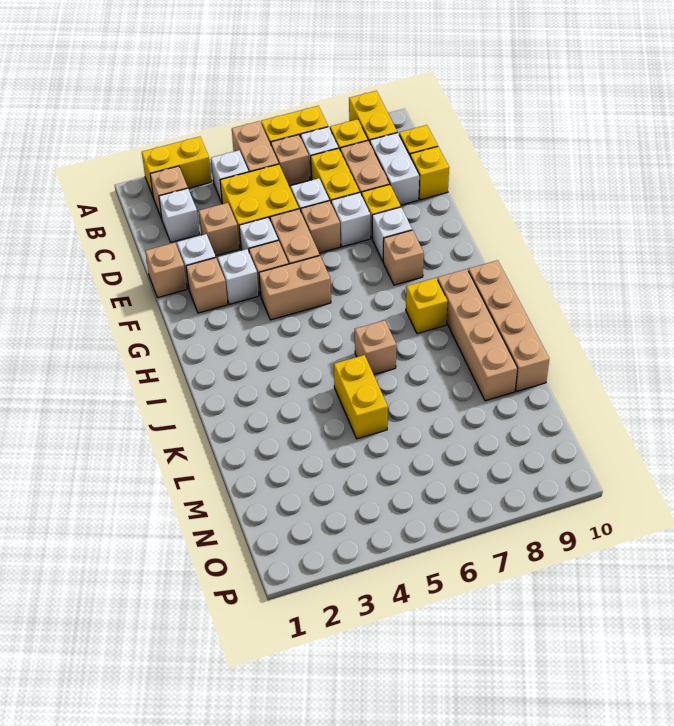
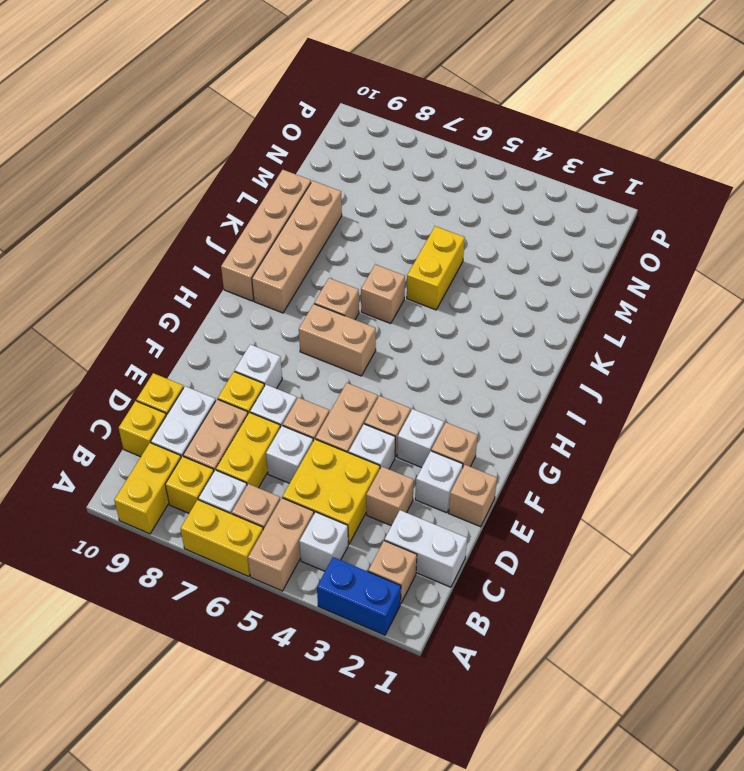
yellow brick A2:A3 level 1 -> blue brick A2:A3 level 1
white brick C2 level 1 -> white brick C1:C2 level 1
tan brick G4:G5 level 1 -> tan brick H6:H7 level 1
tan brick G8 level 1 -> tan brick I7 level 1
yellow brick I8 level 1 -> none

